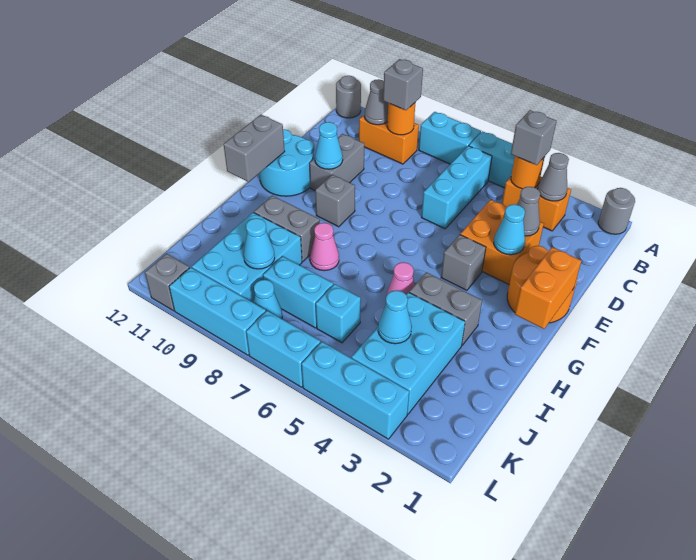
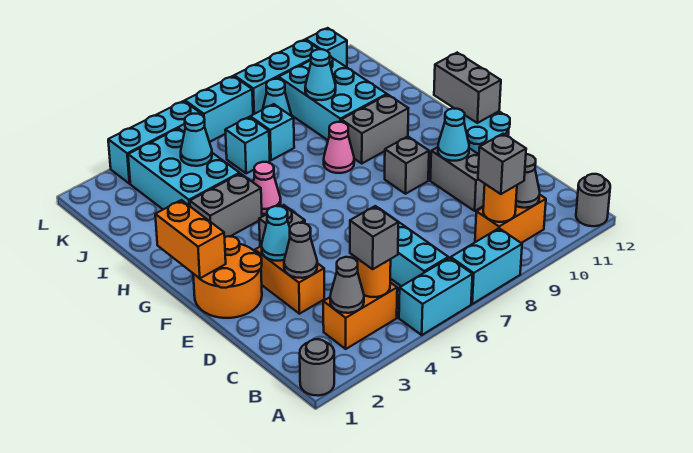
orange brick D3:E4 level 1 -> orange brick D3:E3 level 1
cyan brick J7:J8 level 1 -> cyan brick J7 level 1
grey brick L11 level 1 -> cyan brick L11 level 1

